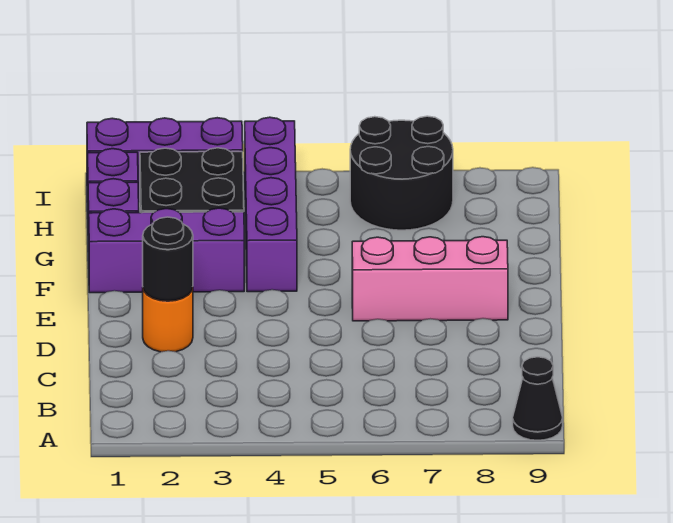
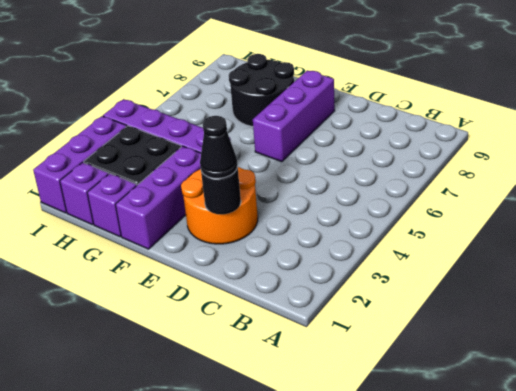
black cone A9 level 1 -> black cone D2 level 3
orange round brick D2 level 1 -> orange round brick D2:E3 level 1
pink brick E6:E8 level 1 -> purple brick E6:E8 level 1
black round brick H6:I7 level 1 -> black round brick F7:G8 level 1

